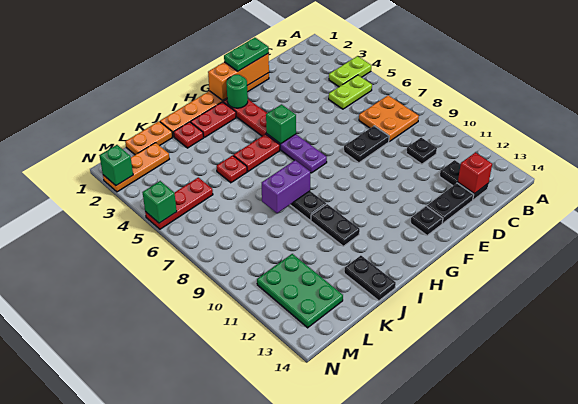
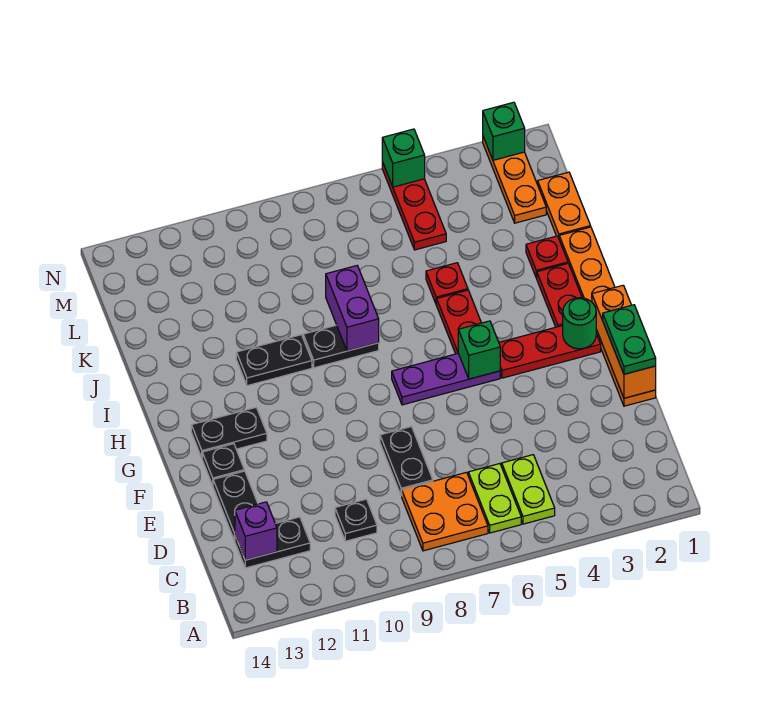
lime plate A4:B4 level 1 -> lime plate B6:C6 level 1
red brick C13 level 2 -> purple brick C13 level 2
black plate J13:J14 level 1 -> black plate G12:G13 level 1
green plate L11:M13 level 1 -> none

